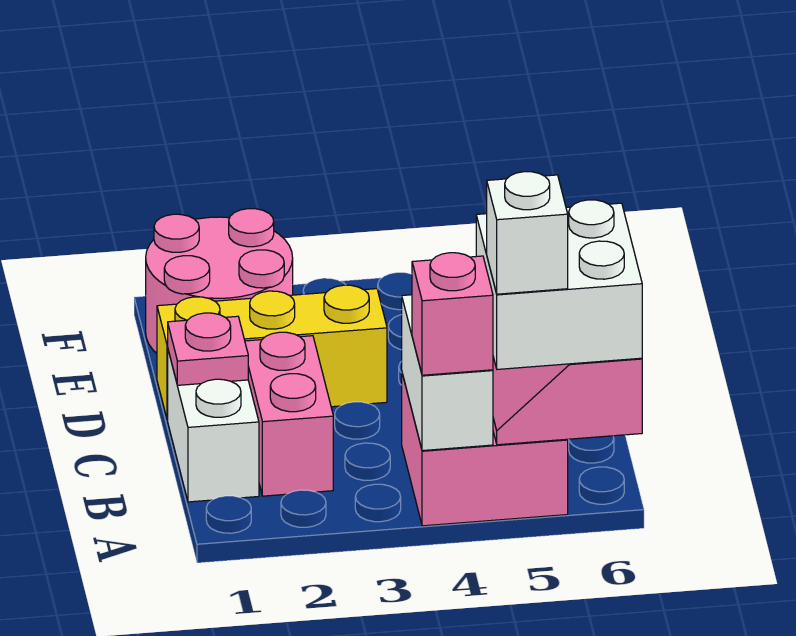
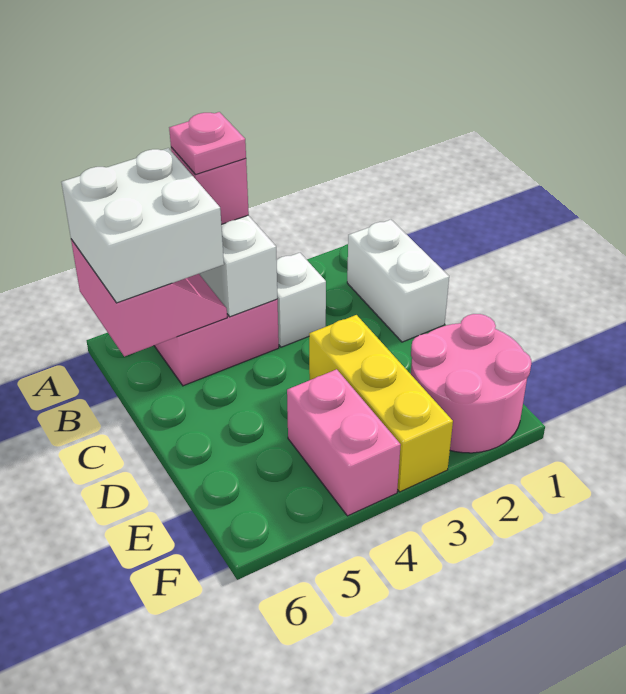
white brick A5 level 4 -> white brick B3 level 1
pink brick B2:C2 level 1 -> pink brick E4:F4 level 1
pink plate C1 level 2 -> pink plate A4 level 4
yellow brick D1:D3 level 1 -> yellow brick D3:F3 level 1

